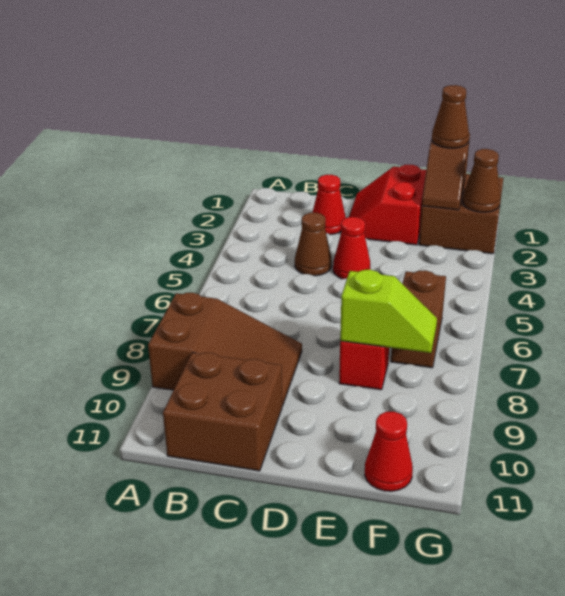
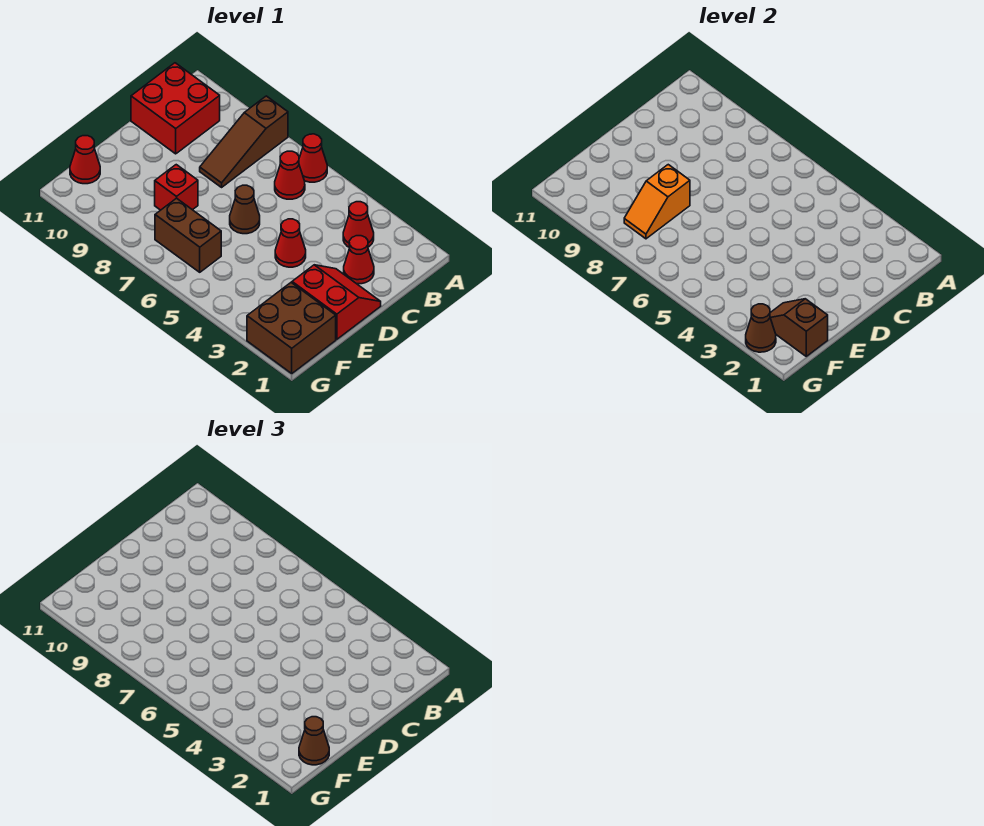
none -> red cone A6 level 1
brown slope A8:C9 level 1 top A -> brown slope A8:C8 level 1 top A
none -> red cone B3 level 1
none -> red cone B6 level 1
brown brick B10:C11 level 1 -> red brick B10:C11 level 1
brown cone C4 level 1 -> brown cone D6 level 1
lime slope E8:F8 level 2 top E -> orange slope E8:F8 level 2 top E

